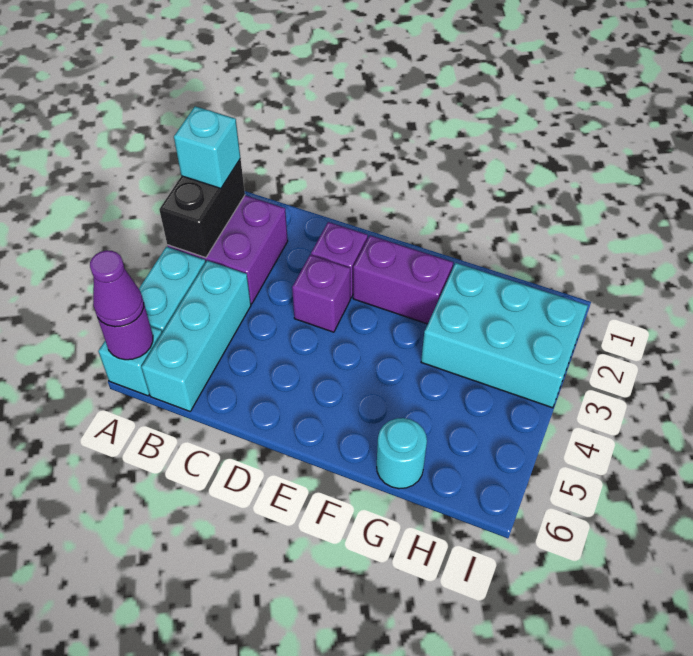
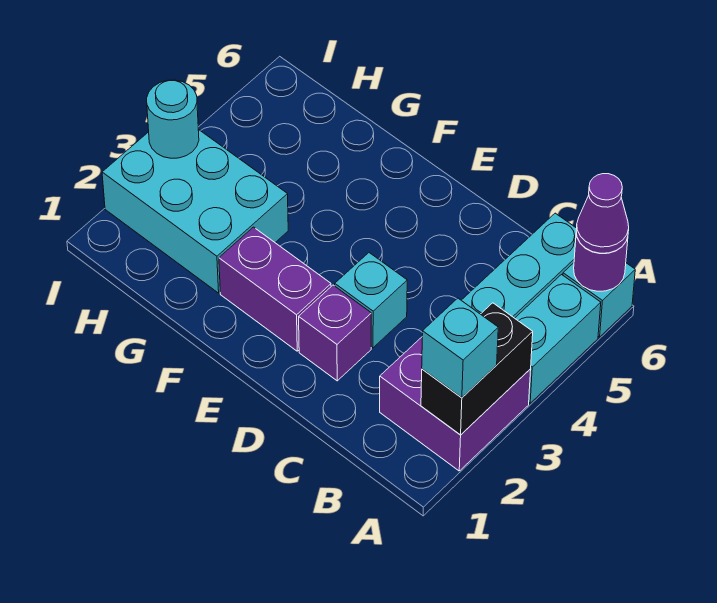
purple brick D3 level 1 -> cyan brick D3 level 1
cyan round brick G6 level 1 -> cyan round brick I3 level 2

